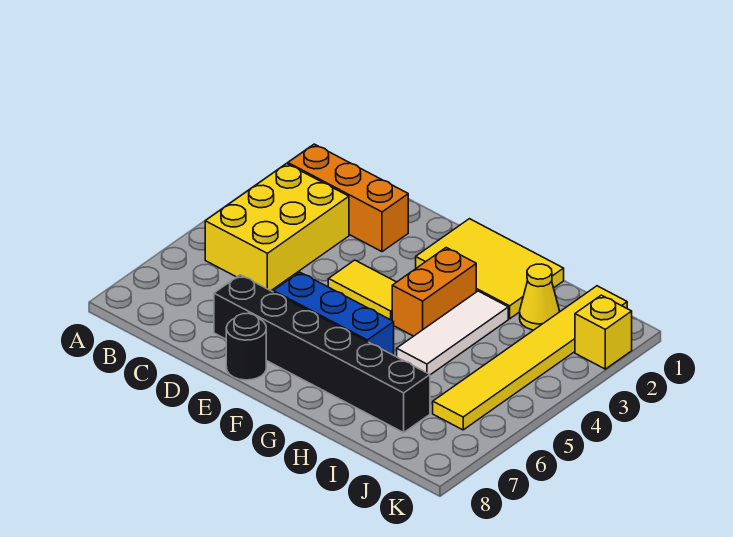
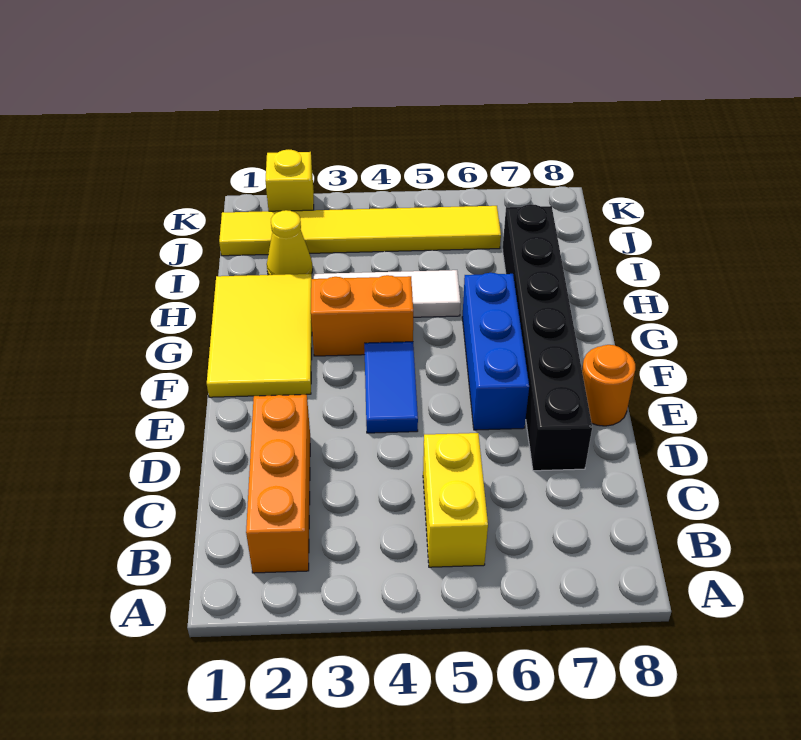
yellow brick B3:C5 level 1 -> yellow brick B5:C5 level 1
yellow tile E4:F4 level 1 -> blue tile E4:F4 level 1
black round brick E8 level 1 -> orange round brick E8 level 1

